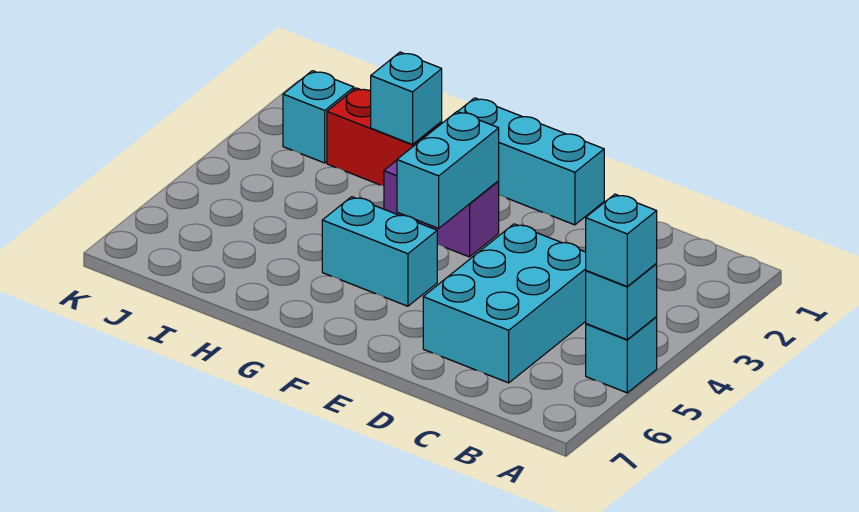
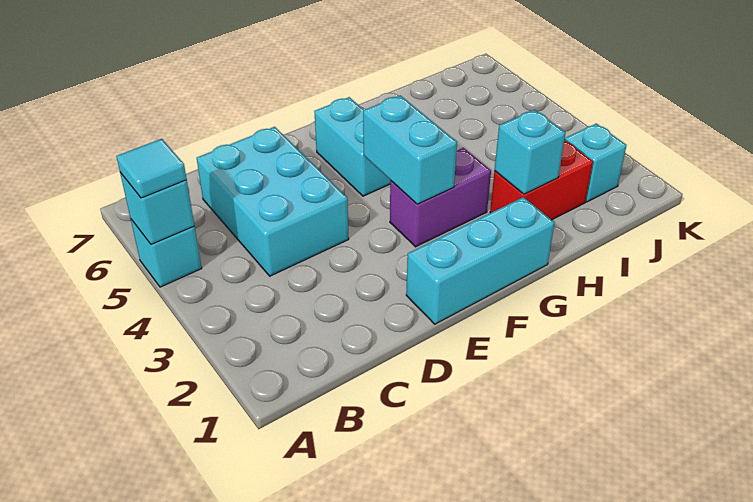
cyan brick A5 level 3 -> cyan tile A5 level 3
cyan brick F5:G5 level 1 -> cyan brick F5:F6 level 1

